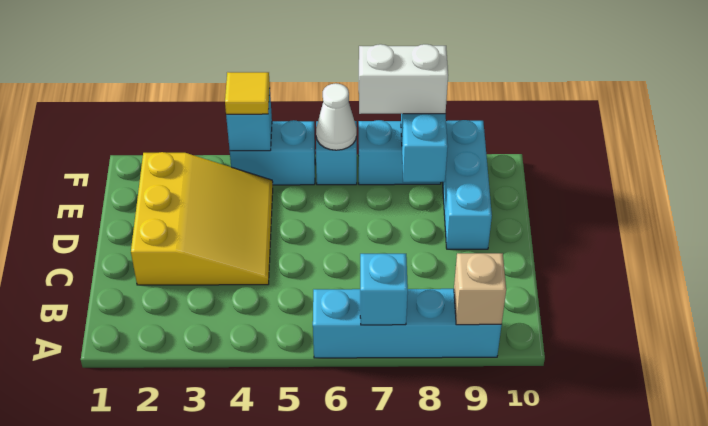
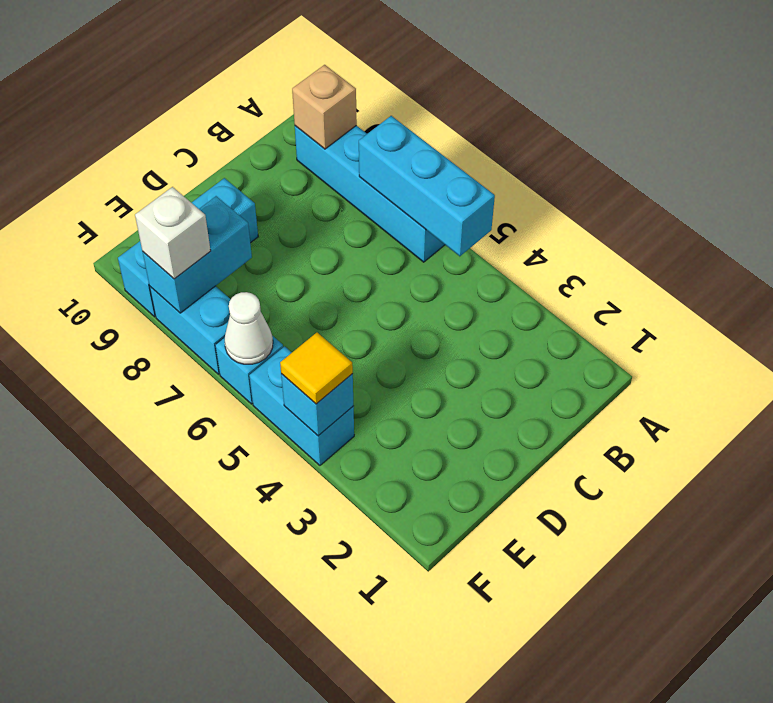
cyan brick A7 level 2 -> cyan brick A5:A7 level 2
yellow slope C2:E4 level 1 top 2 -> none
white brick F7:F8 level 3 -> white brick F8 level 3

